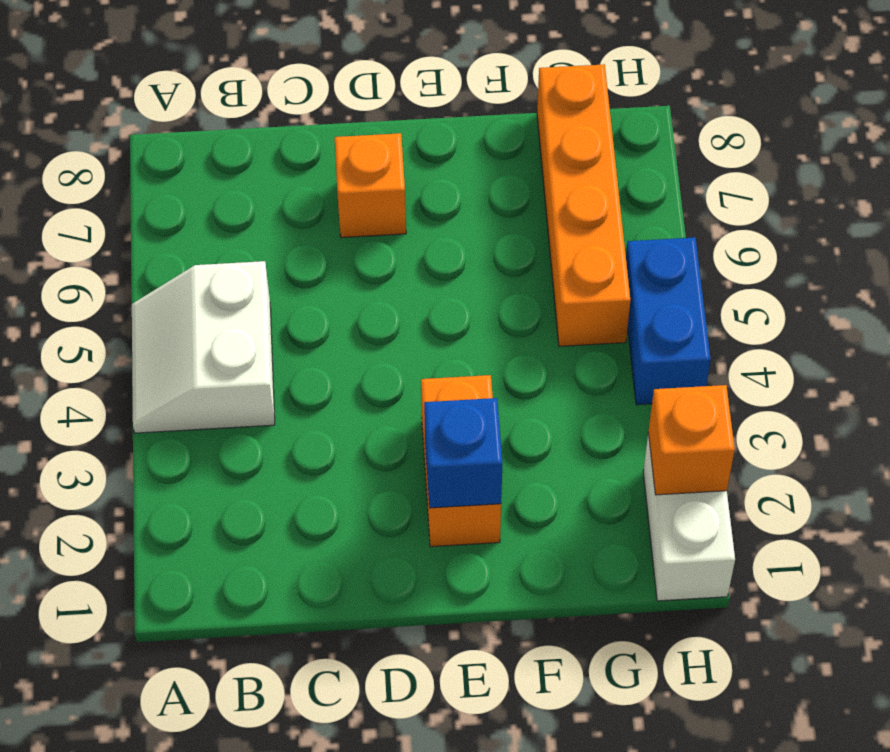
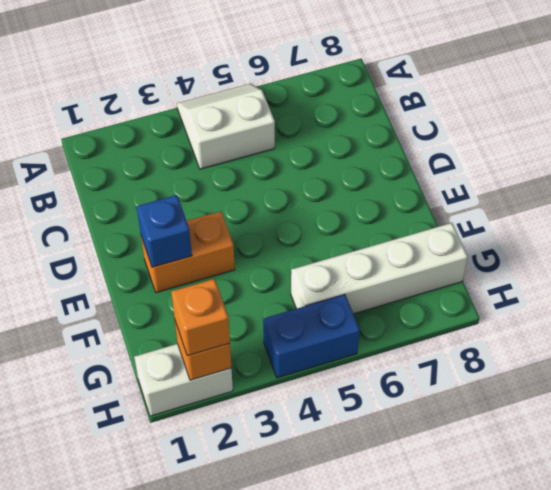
orange brick D7 level 1 -> orange brick H2 level 3
orange brick G5:G8 level 1 -> white brick G5:G8 level 1

